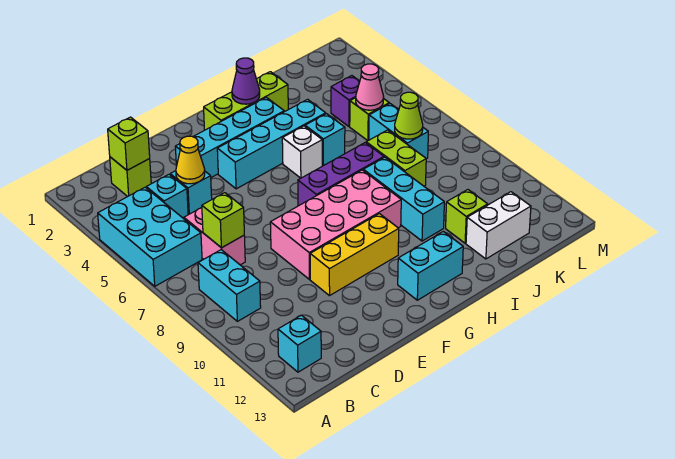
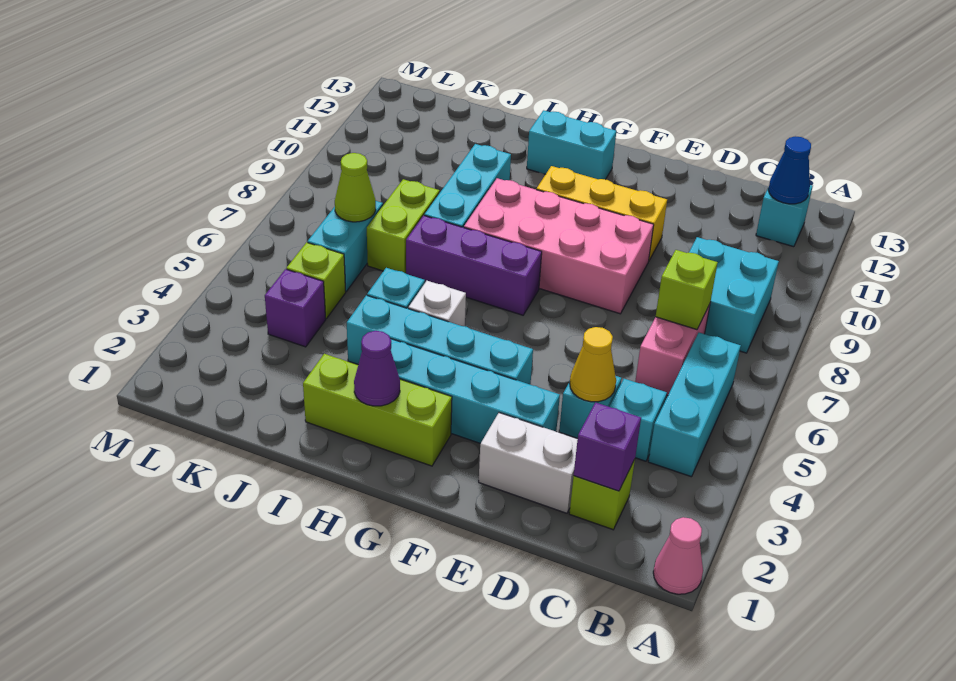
cyan brick A4:B6 level 1 -> cyan brick B4:B6 level 1
cyan brick B8:B9 level 1 -> cyan brick B8:C9 level 1
none -> blue cone B12 level 2
lime brick C2 level 2 -> purple brick C2 level 2
lime brick J11 level 1 -> none
white brick J12:K12 level 1 -> white brick D2:E2 level 1
pink cone K5 level 2 -> pink cone A1 level 1

